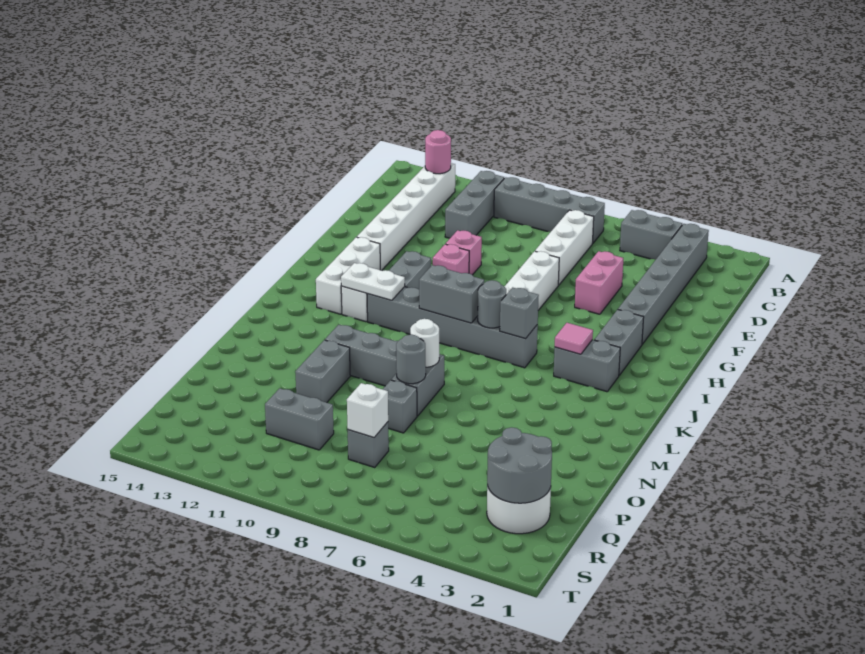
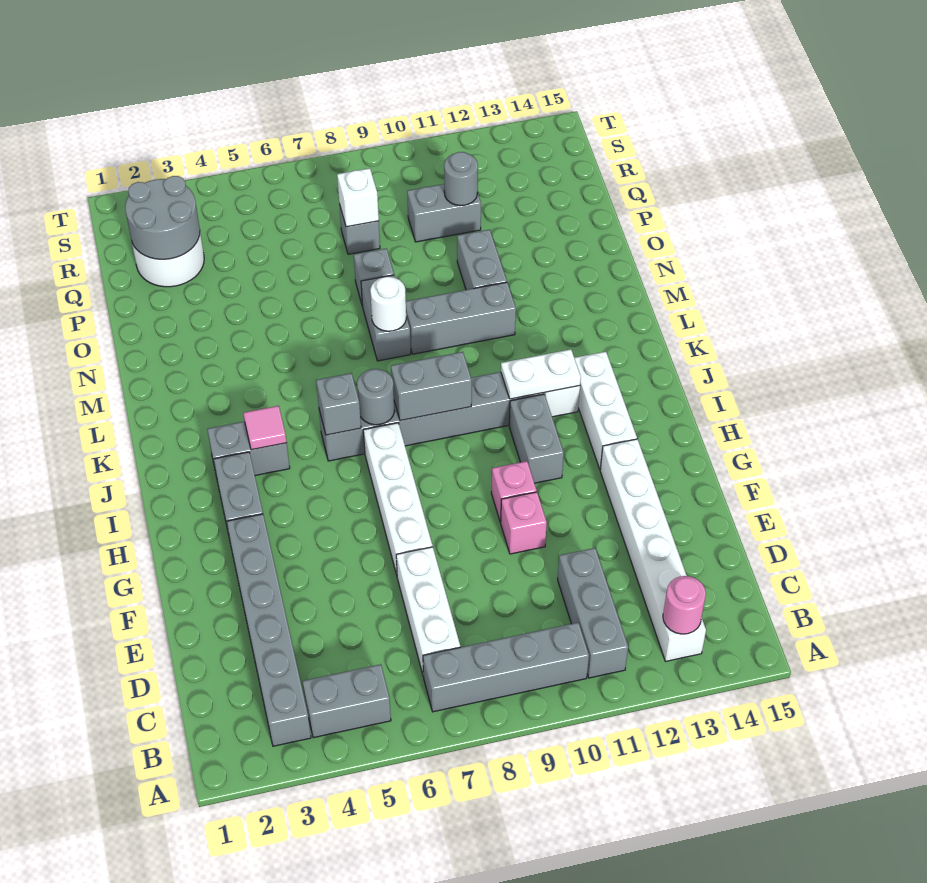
pink brick E5:F5 level 1 -> none
grey round brick N8 level 2 -> grey round brick Q11 level 2

